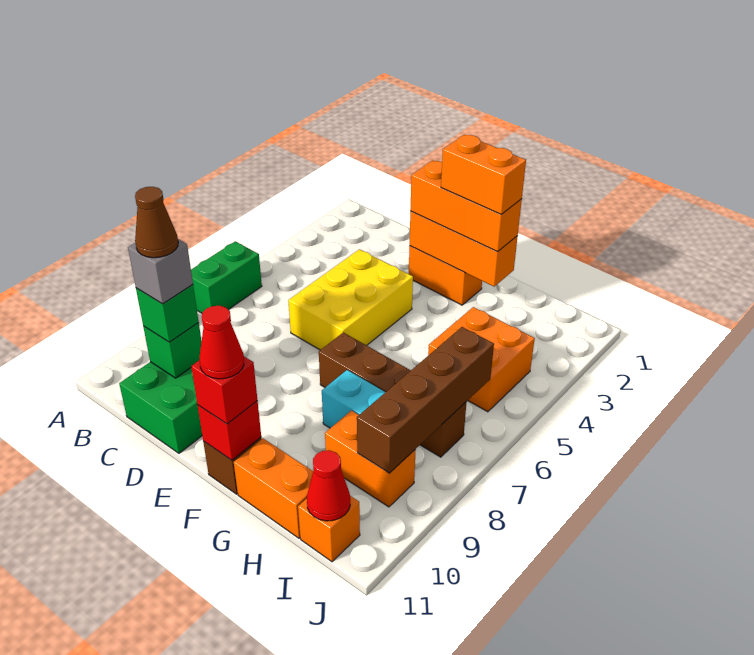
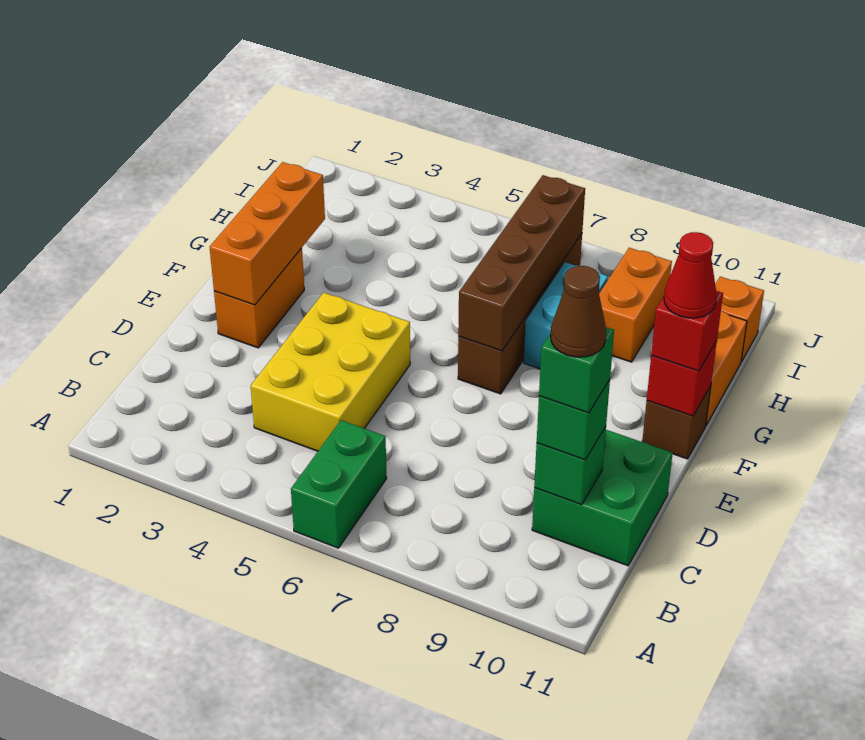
green brick A6:A7 level 1 -> green brick A6:B6 level 1
grey brick C10 level 4 -> green brick C10 level 4
yellow brick D4:E6 level 1 -> yellow brick C4:E5 level 1
orange brick E2:G2 level 3 -> none
orange brick F2:G2 level 4 -> none
orange brick H4:I5 level 1 -> none
brown brick I6:I9 level 2 -> brown brick F7:I7 level 2
red cone I11 level 2 -> none

